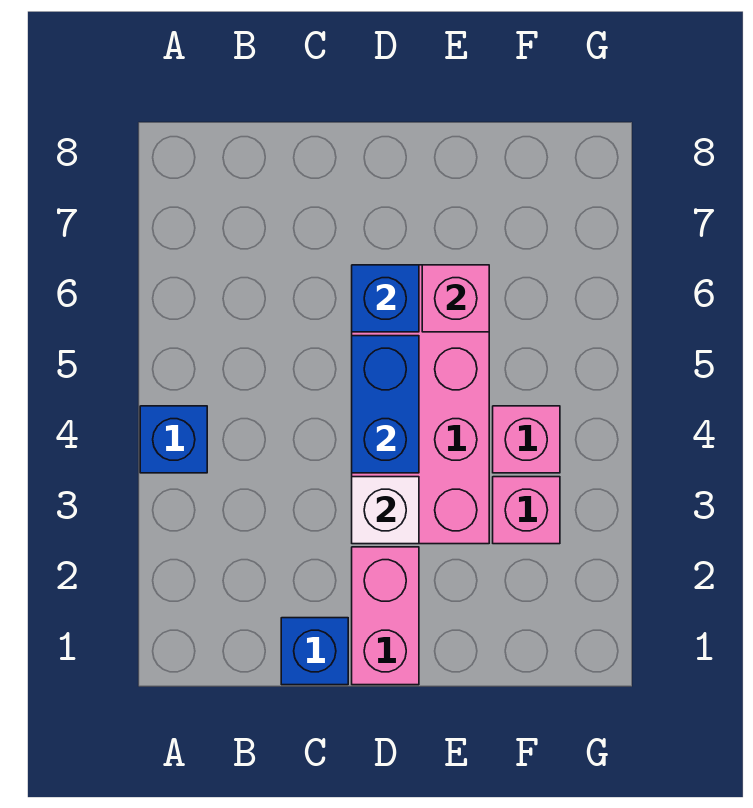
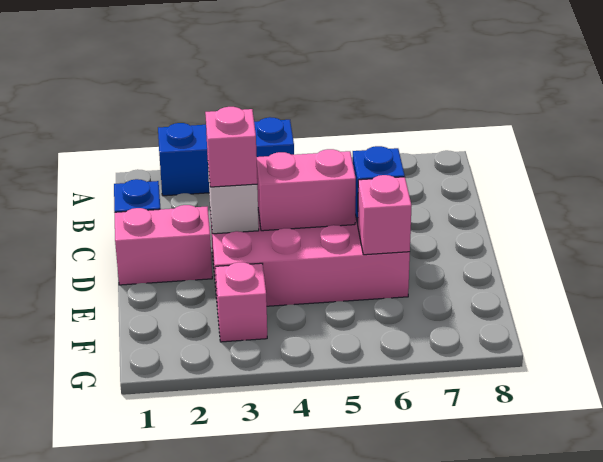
blue brick A4 level 1 -> blue brick A2:A4 level 1
blue brick D4:D5 level 2 -> pink brick D4:D5 level 2
pink brick F4 level 1 -> pink brick D3 level 3

